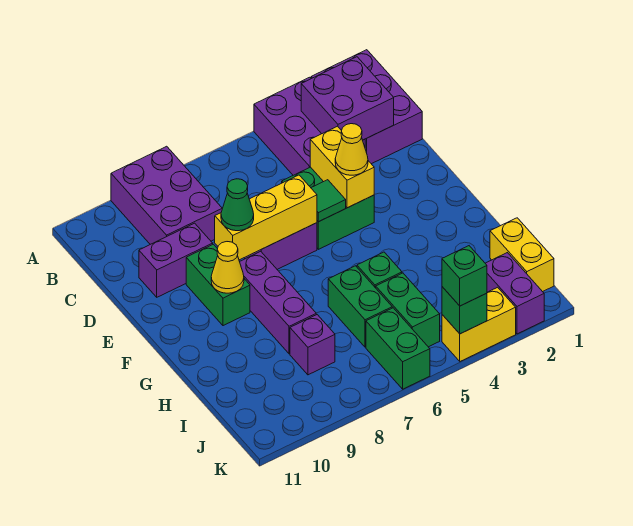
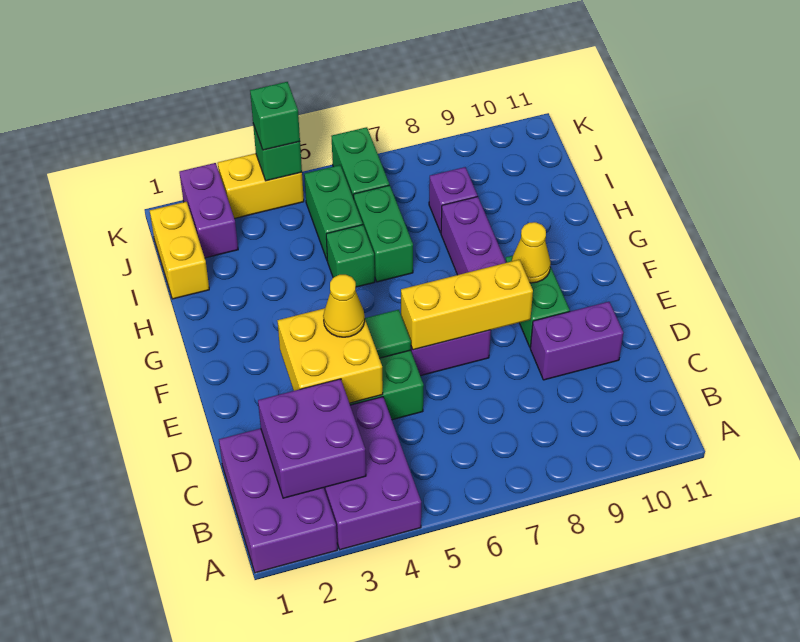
purple brick A8:C9 level 1 -> none
yellow brick D4:E4 level 2 -> yellow brick D3:E4 level 2
green cone E8 level 3 -> none

